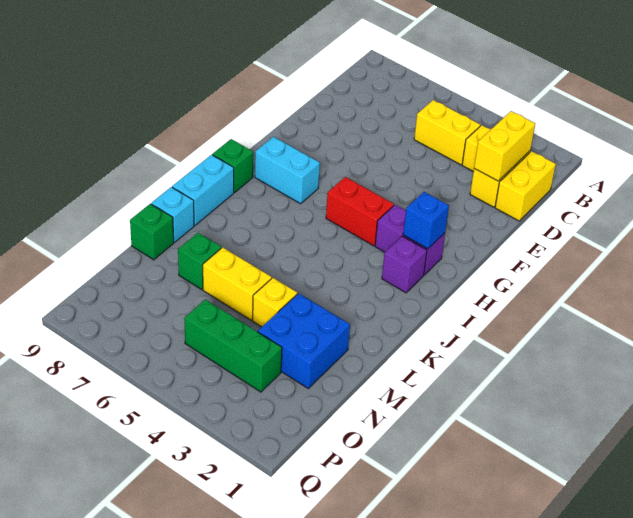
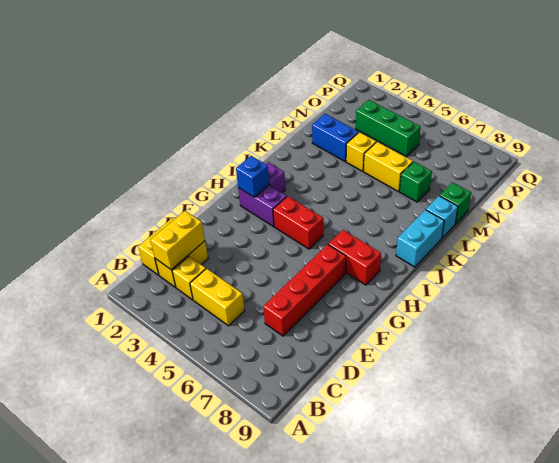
none -> red brick D7:G7 level 1
cyan brick H7:H8 level 1 -> red brick H7:H8 level 1
green brick I9 level 1 -> none
blue brick M2:N3 level 1 -> blue brick M2:M3 level 1

